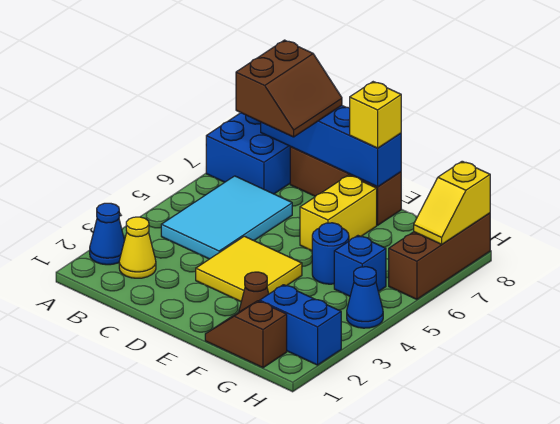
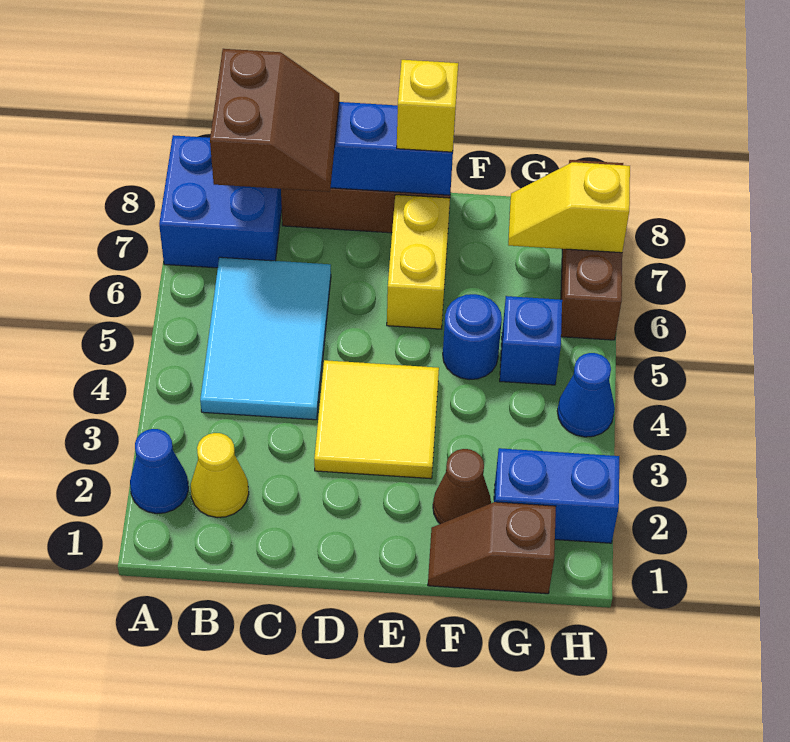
yellow slope H7:H8 level 2 top 8 -> yellow slope G7:H7 level 2 top H

